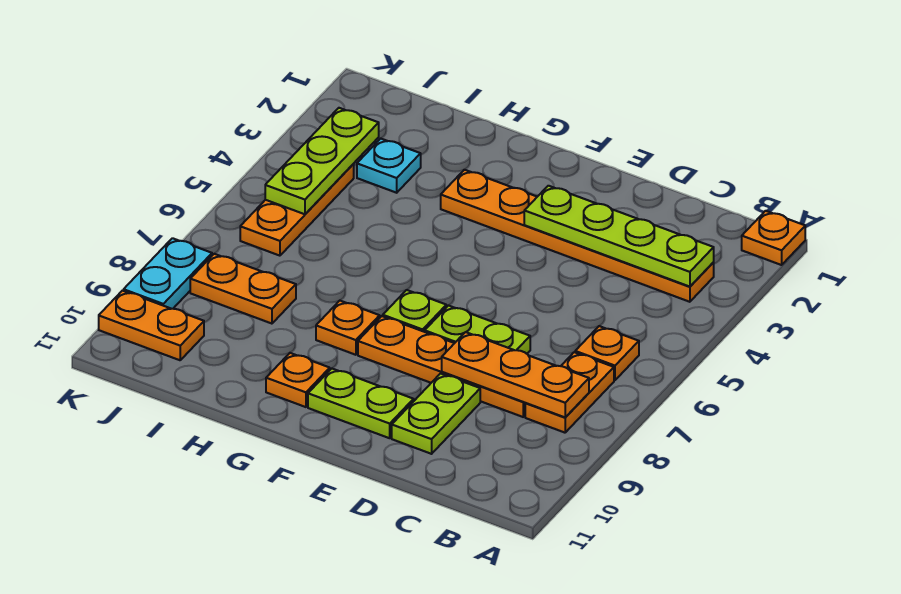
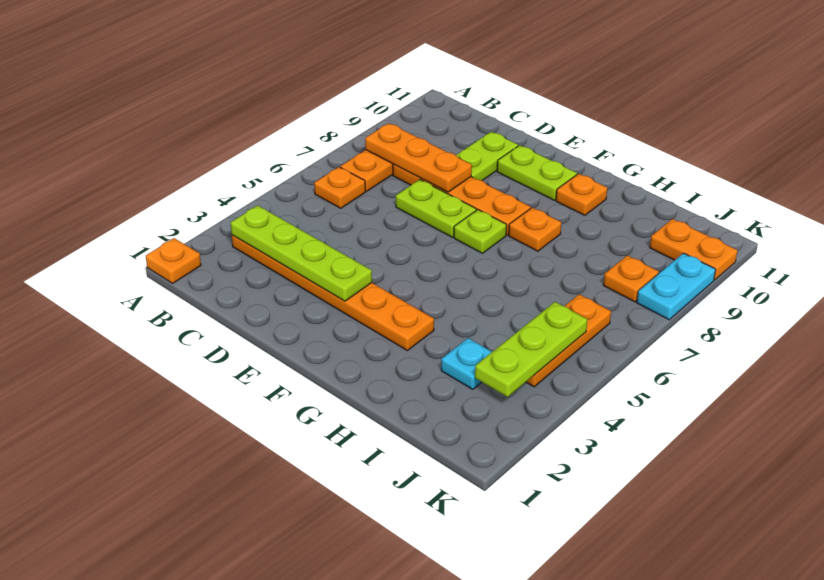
orange plate I8:J8 level 1 -> orange plate J8 level 1

